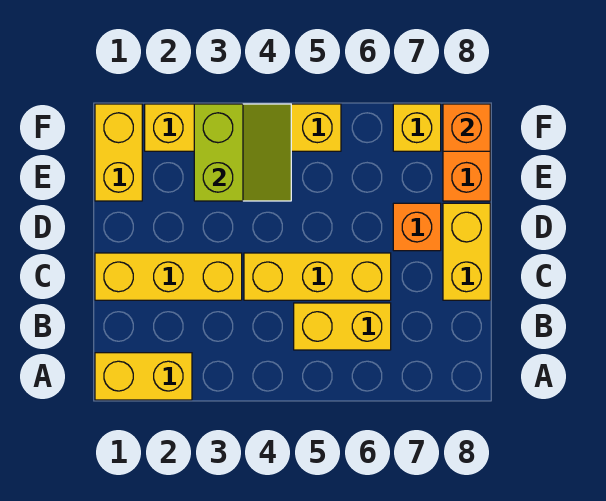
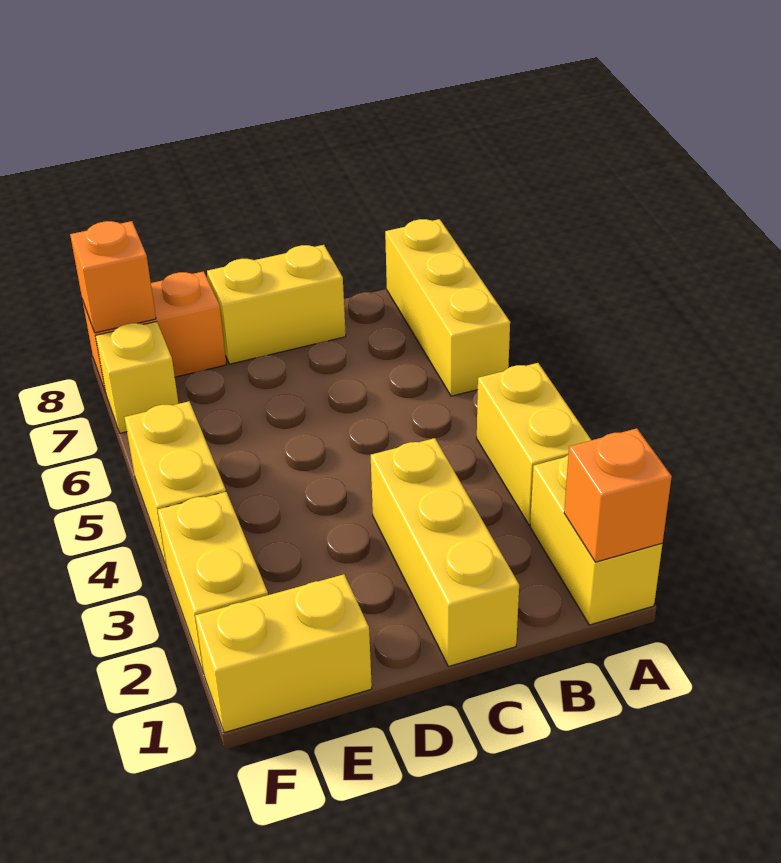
yellow brick B5:B6 level 1 -> yellow brick A3:A4 level 1
yellow brick C4:C6 level 1 -> yellow brick A6:A8 level 1
orange brick D7 level 1 -> orange brick A1 level 2
lime slope E3:F4 level 2 top 3 -> none

